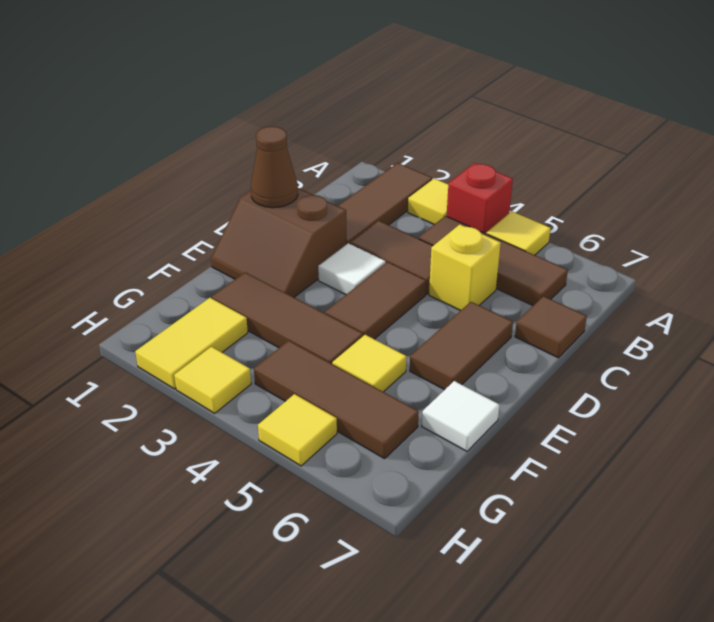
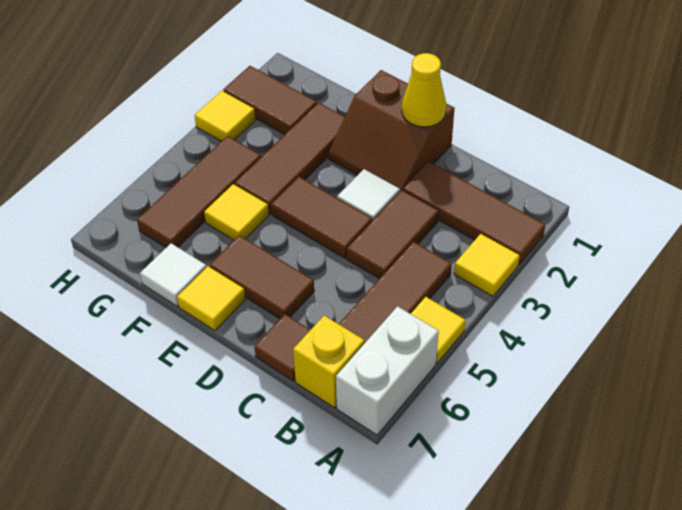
red brick A4 level 1 -> none
none -> white brick A6:A7 level 1
yellow brick C5 level 1 -> yellow brick B7 level 1
brown slope D1:E2 level 1 top D -> brown slope D1:E2 level 1 top 1
brown cone D1 level 2 -> yellow cone D1 level 2
yellow tile G2:H2 level 1 -> brown tile G2:H2 level 1
yellow tile H5 level 1 -> yellow tile E7 level 1

